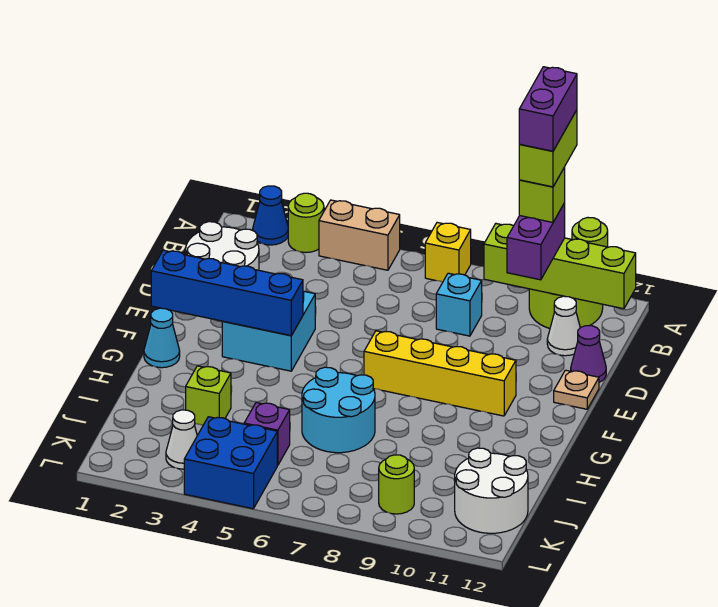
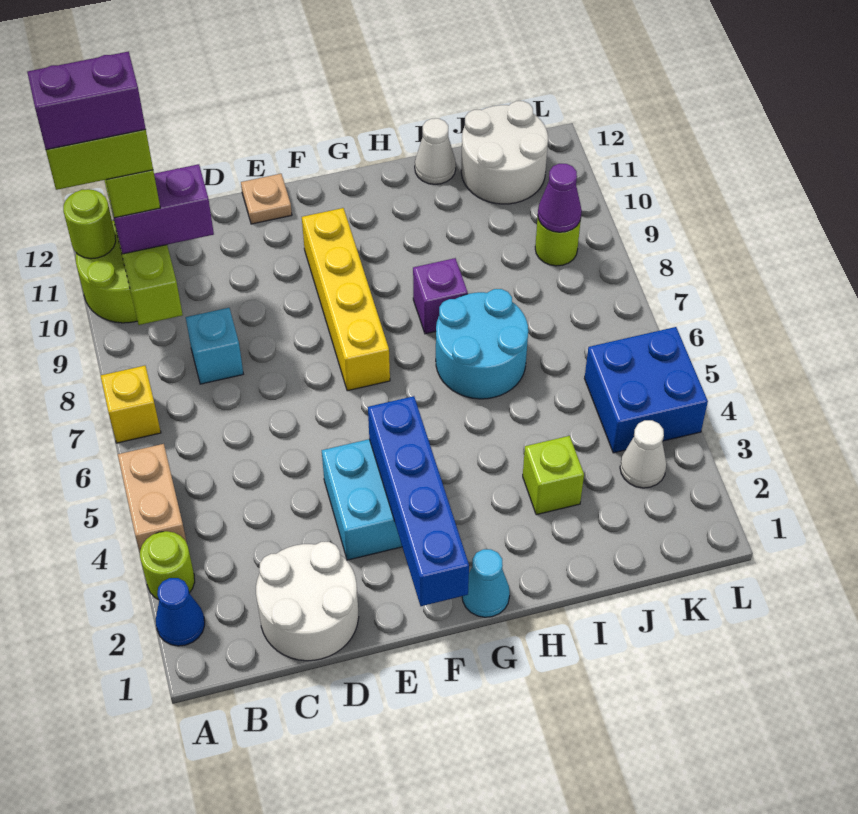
white cone C11 level 1 -> white cone I12 level 1
purple cone D12 level 1 -> purple cone K9 level 2
purple brick J5 level 1 -> purple brick H8 level 1

